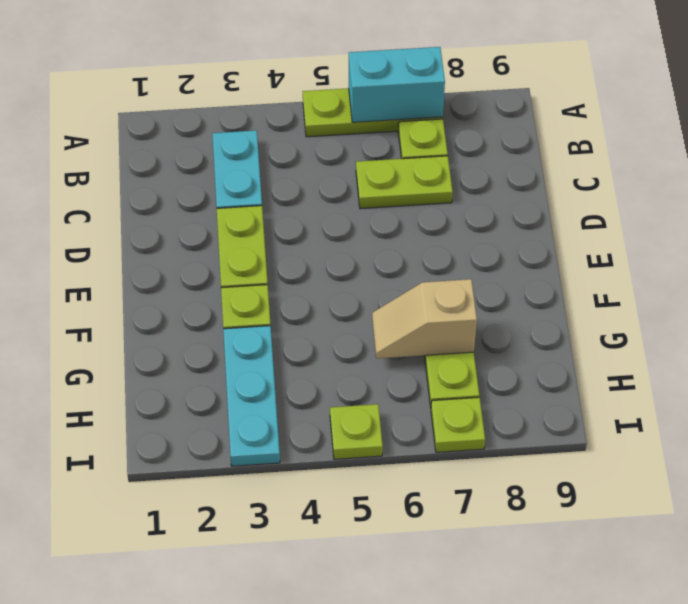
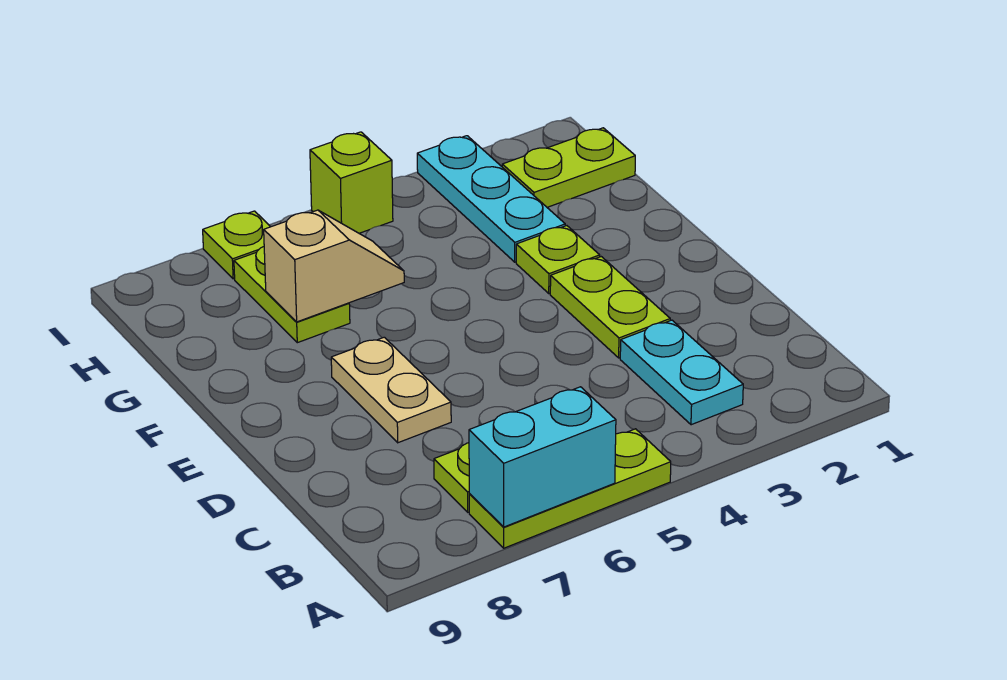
lime plate C6:C7 level 1 -> lime plate H1:H2 level 1
none -> tan plate D7:E7 level 1
lime plate I5 level 1 -> lime brick I5 level 1

